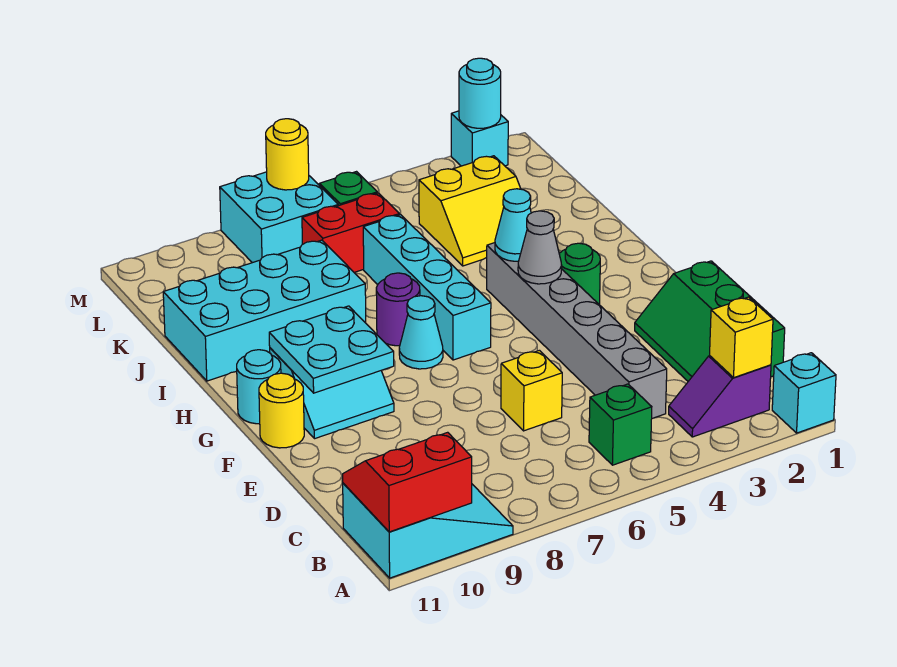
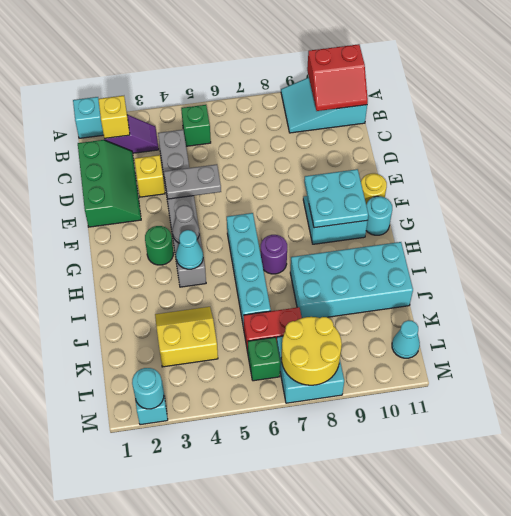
yellow brick D6 level 1 -> yellow brick D3 level 1
none -> grey plate E4:E5 level 2
cyan cone G7 level 1 -> cyan cone L11 level 1
yellow round brick M7 level 2 -> yellow round brick L7:M8 level 2

